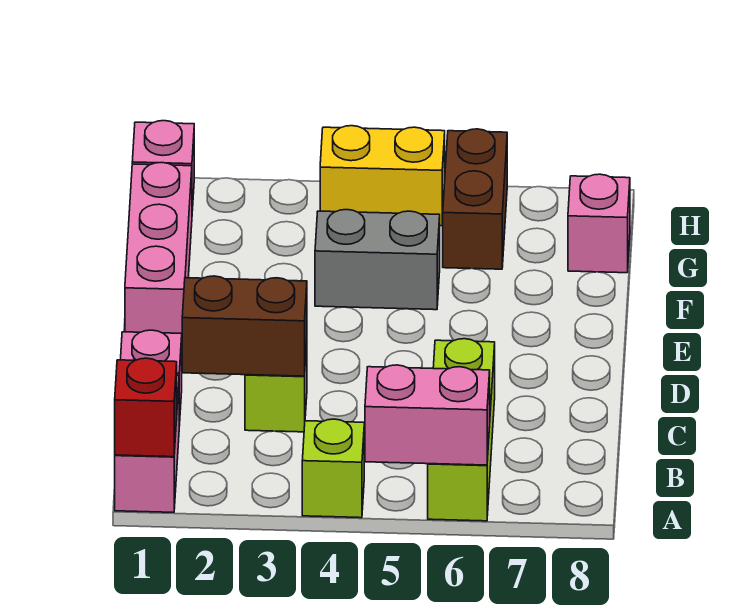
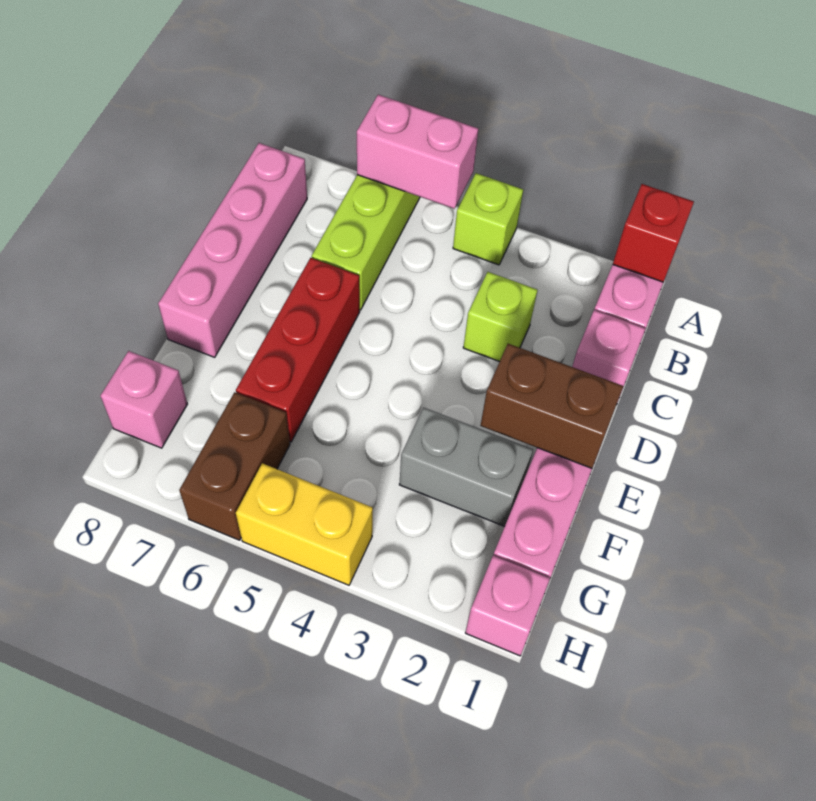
none -> pink brick B8:E8 level 1
brown brick C2:C3 level 2 -> brown brick E1:E2 level 2
none -> red brick D6:F6 level 1
grey brick F4:F5 level 1 -> grey brick F2:F3 level 1

